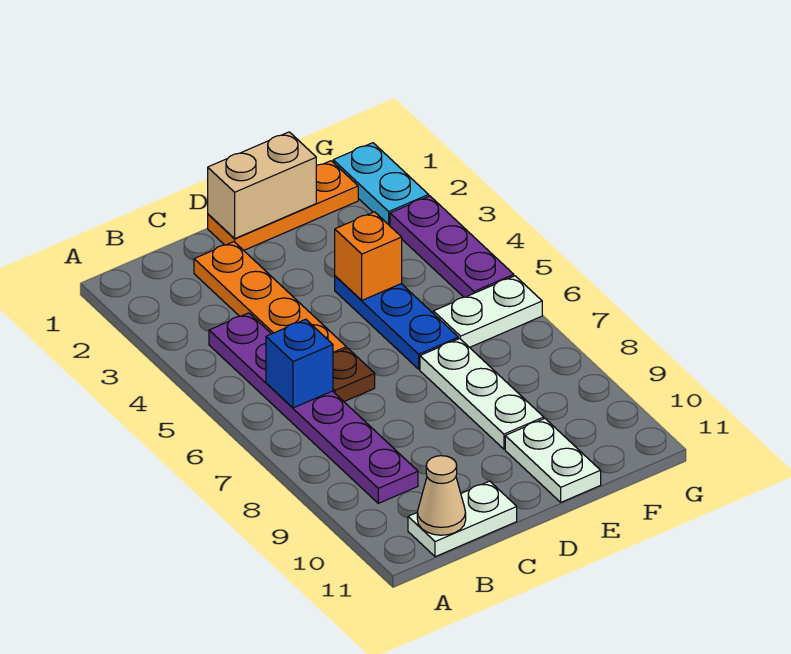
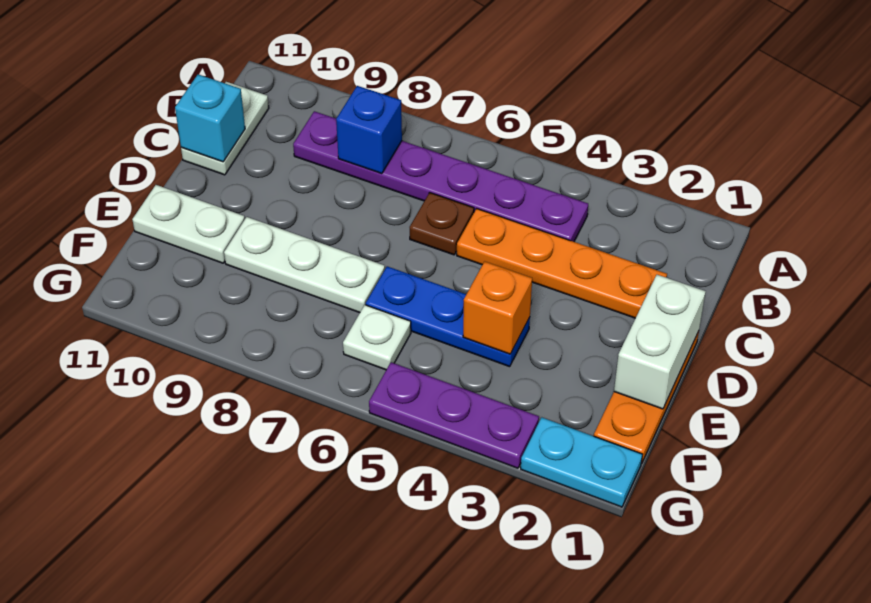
blue brick B6 level 2 -> blue brick B8 level 2
tan cone B11 level 2 -> none
none -> cyan brick C11 level 2
tan brick D1:E1 level 2 -> white brick D1:E1 level 2
white plate F6:G6 level 1 -> white plate F6 level 1

